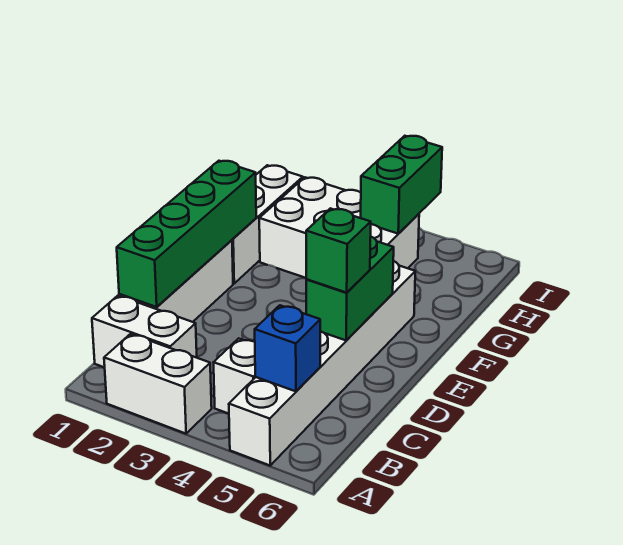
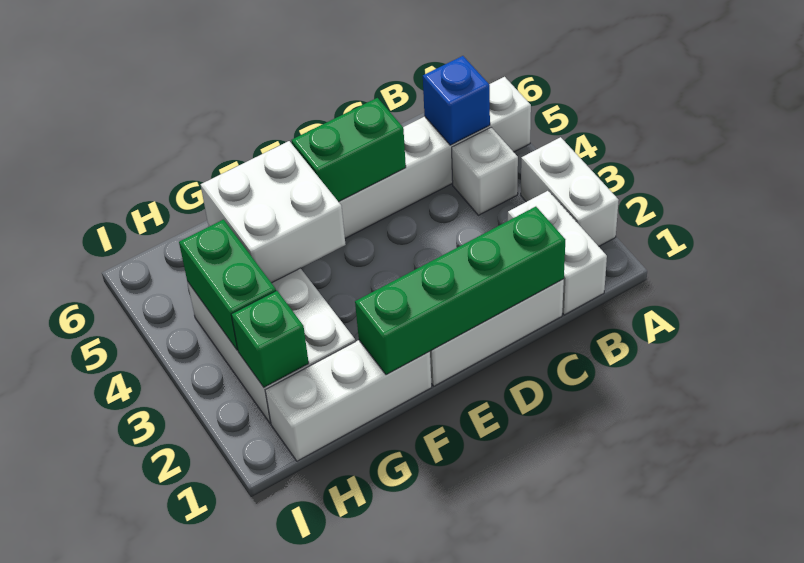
green brick D5 level 3 -> green brick H2 level 2
none -> white brick F4:G5 level 2
green brick H4:I4 level 2 -> green brick H3:H4 level 2

